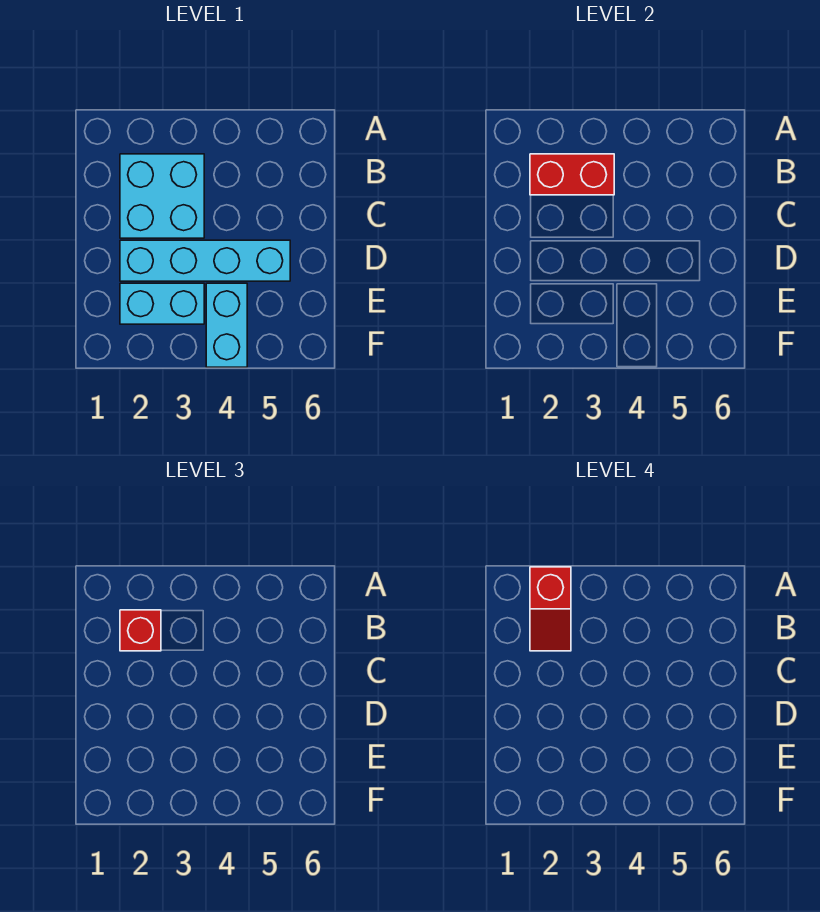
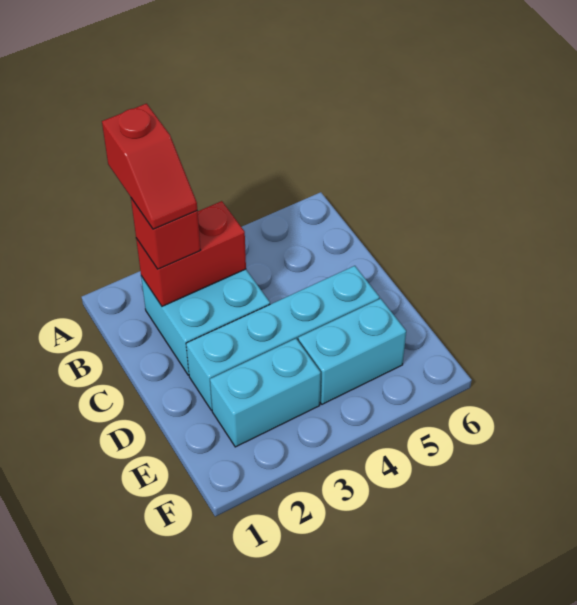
cyan brick E4:F4 level 1 -> cyan brick E4:E5 level 1

